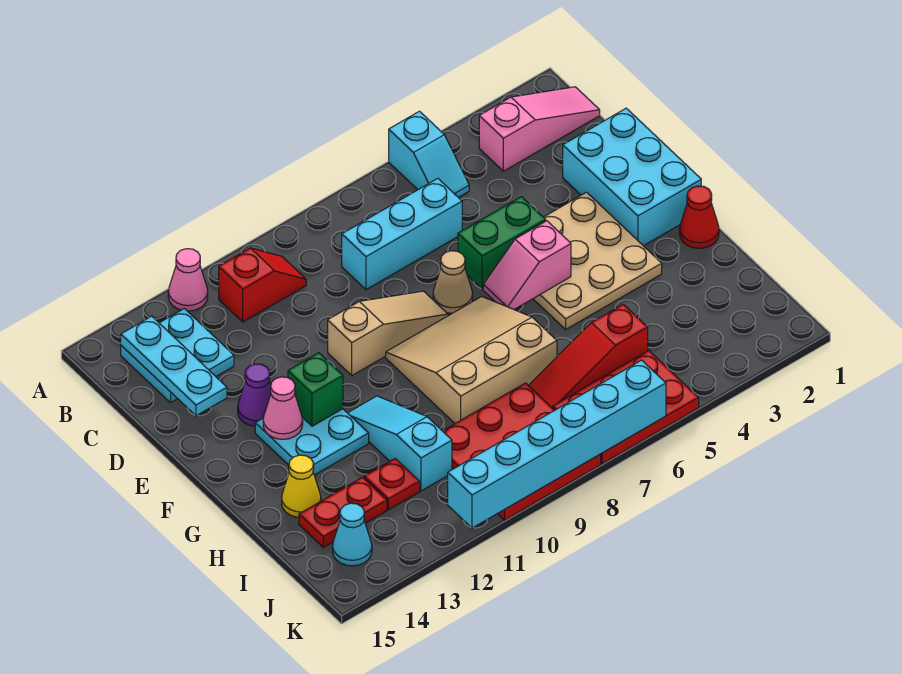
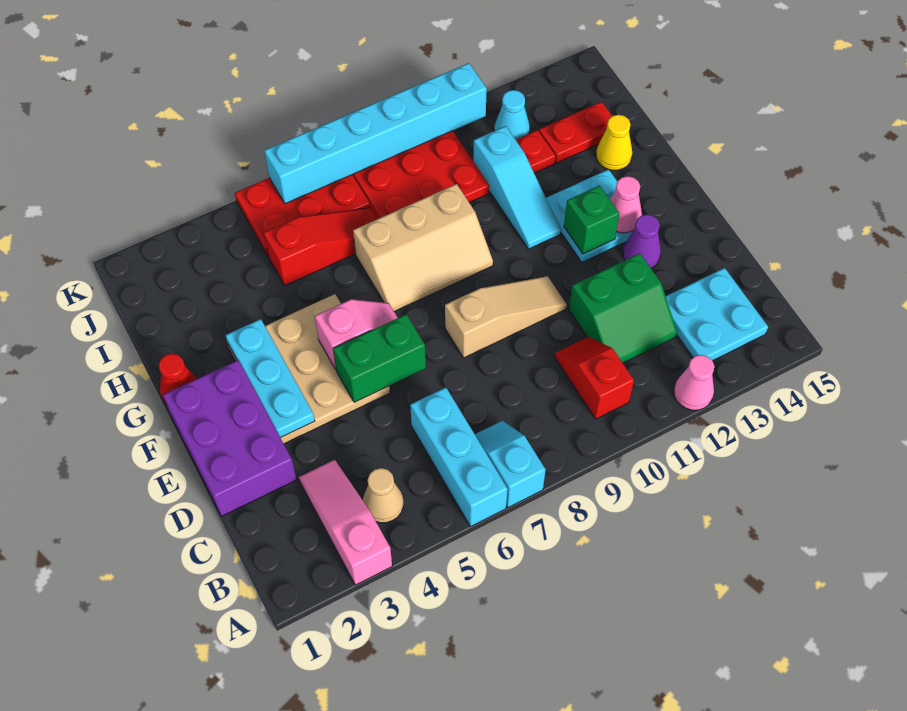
cyan slope A5:B5 level 1 top A -> cyan slope A7:B7 level 1 top A
pink slope B1:B3 level 1 top 3 -> pink slope A3:C3 level 1 top A
red slope B10:B11 level 1 top 11 -> red slope B10:C10 level 1 top B
cyan plate B14:D14 level 2 -> cyan plate E3:G3 level 2
cyan brick C6:C8 level 1 -> cyan brick A6:C6 level 1
none -> green slope C11:D12 level 1 top D
cyan brick D1:F2 level 1 -> purple brick D1:F2 level 1
tan cone E7 level 1 -> tan cone B4 level 1
tan slope E8:E10 level 1 top 10 -> tan slope E8:E10 level 1 top 8
tan slope F7:H9 level 1 top H -> tan slope G7:H9 level 1 top H
cyan cone J14 level 1 -> cyan cone J12 level 1

